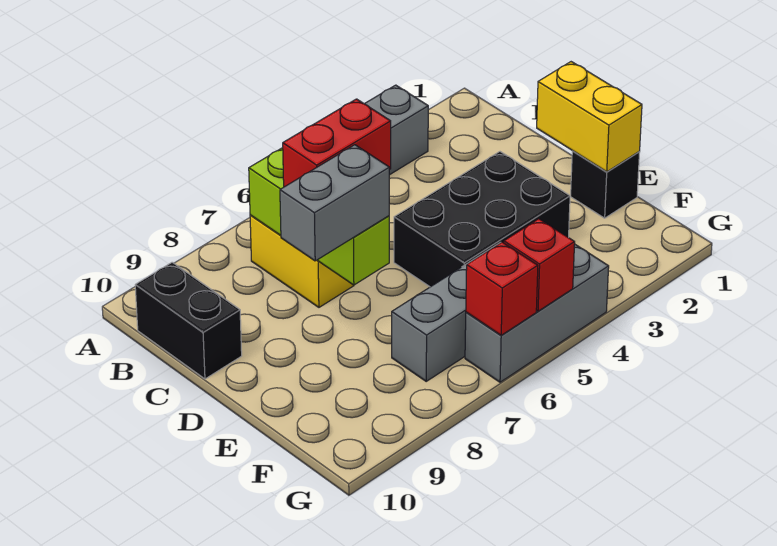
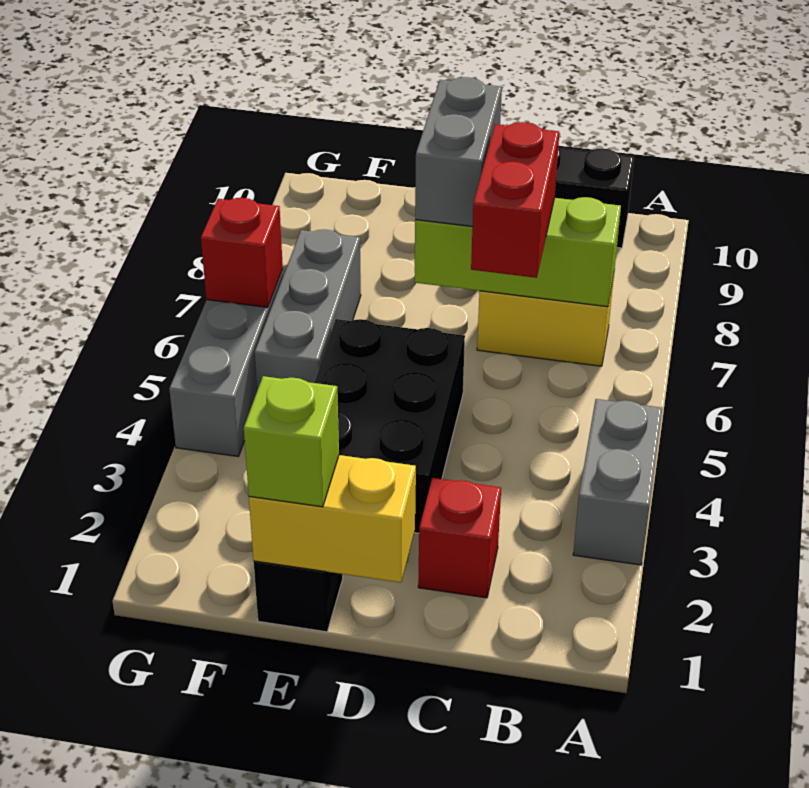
none -> lime brick E1 level 3
red brick G5 level 2 -> red brick C2 level 1

